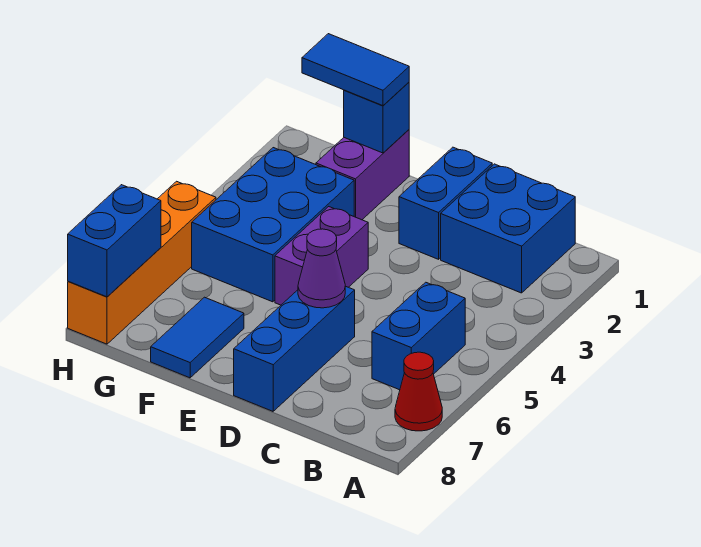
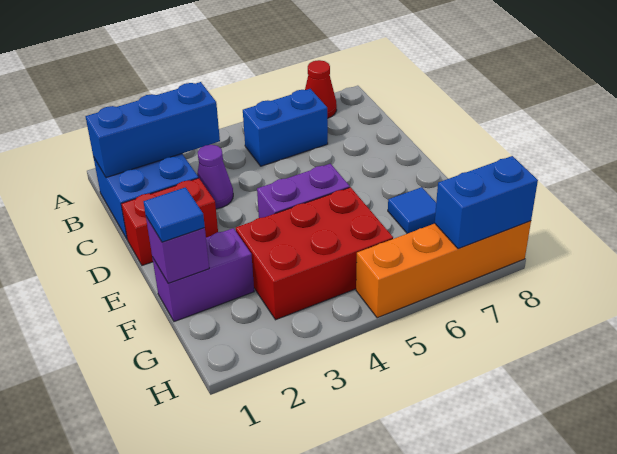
blue brick D1:D2 level 1 -> red brick D1:D2 level 1
blue brick D6:D8 level 1 -> blue brick B1:B3 level 2
purple cone D6 level 2 -> purple cone C3 level 1
blue brick F1 level 2 -> purple brick F1 level 2
blue tile F1:G1 level 3 -> blue tile F1 level 3
blue brick F3:G5 level 1 -> red brick F3:G5 level 1
blue tile F7:F8 level 1 -> blue tile F7 level 1

